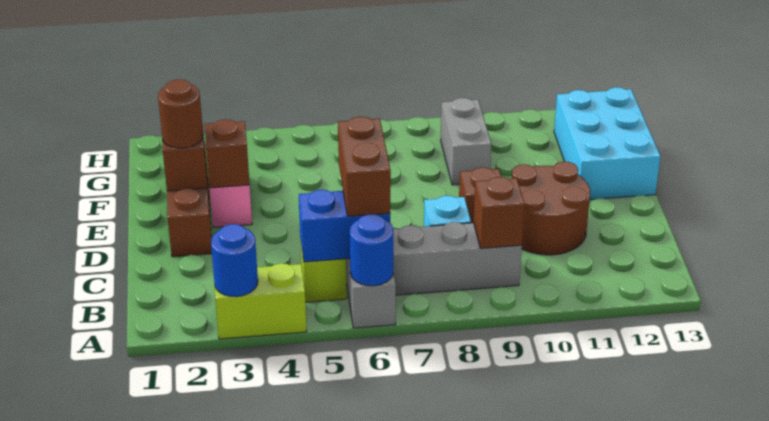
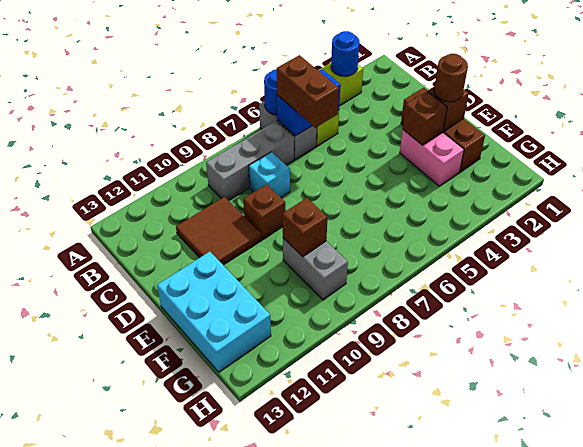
brown brick B9 level 2 -> brown brick F9 level 2
brown round brick C10:D11 level 1 -> brown tile C10:D11 level 1

